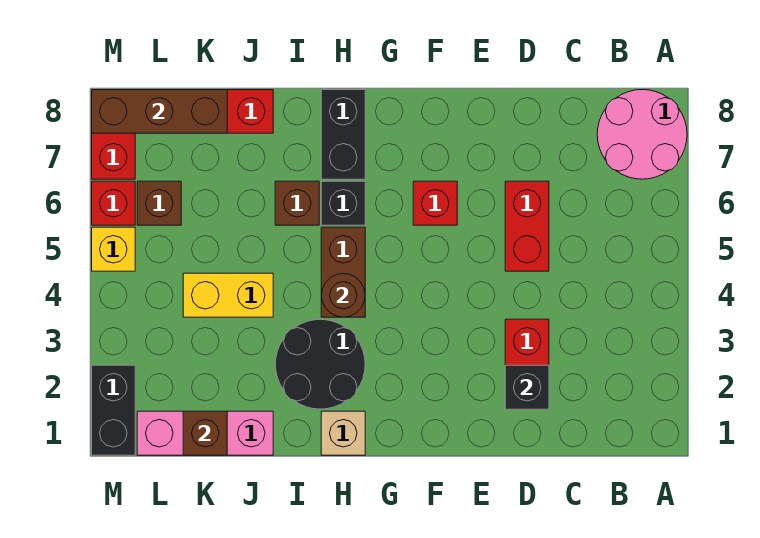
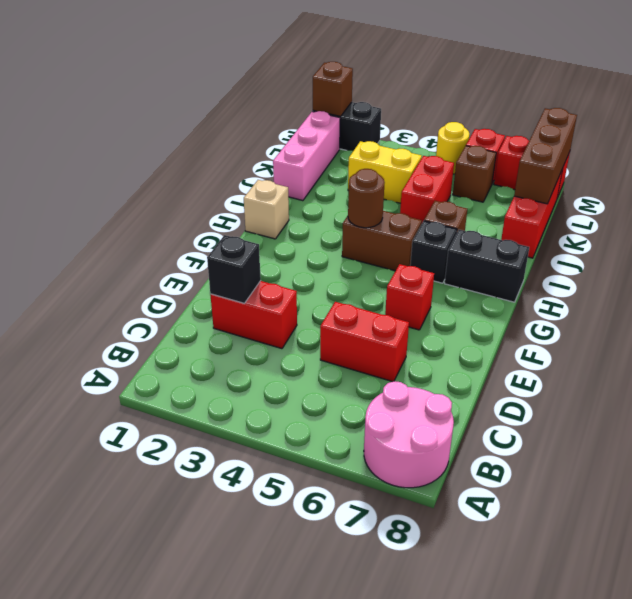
black round brick H2:I3 level 1 -> none
yellow brick J4:K4 level 1 -> yellow brick K3:K4 level 1
none -> red brick J5:K5 level 1
brown brick K1 level 2 -> brown brick M1 level 2
yellow brick M5 level 1 -> yellow round brick M5 level 1

